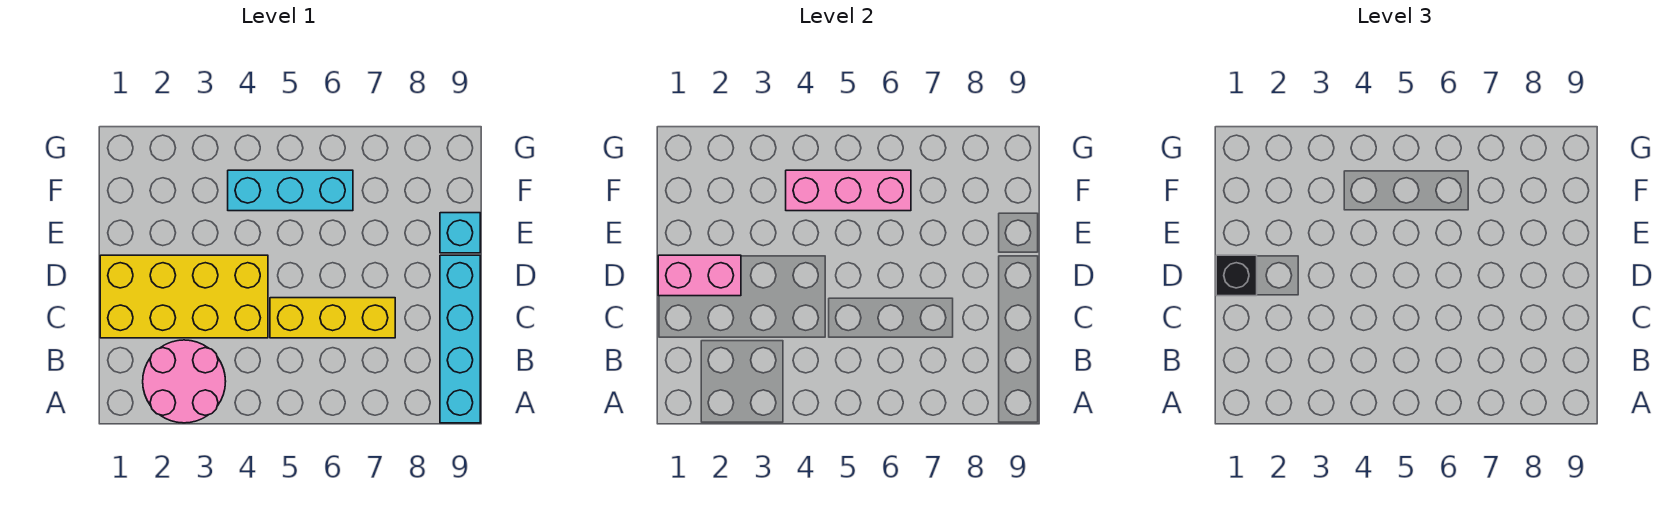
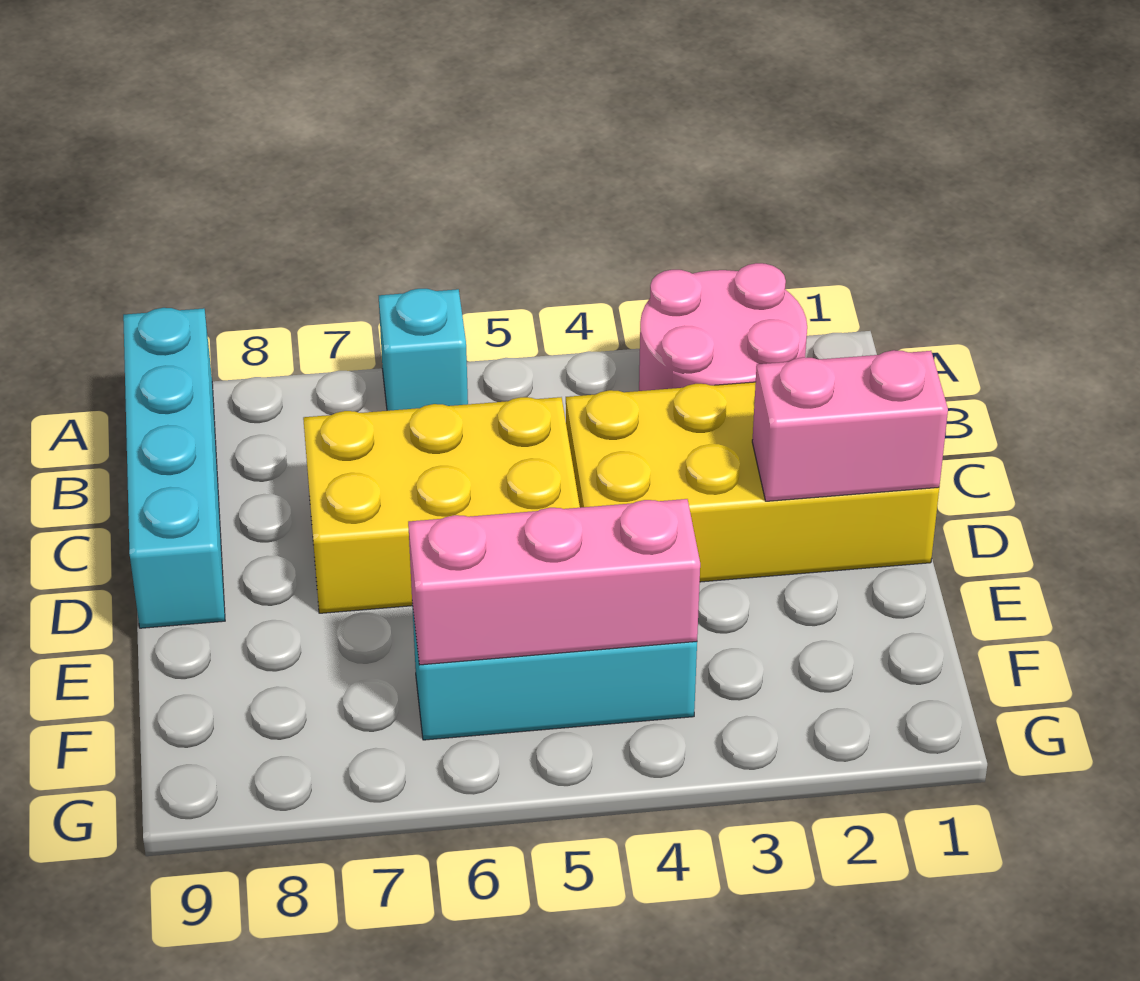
yellow brick C5:C7 level 1 -> yellow brick C5:D7 level 1
black brick D1 level 3 -> none
cyan brick E9 level 1 -> cyan brick A6 level 1

